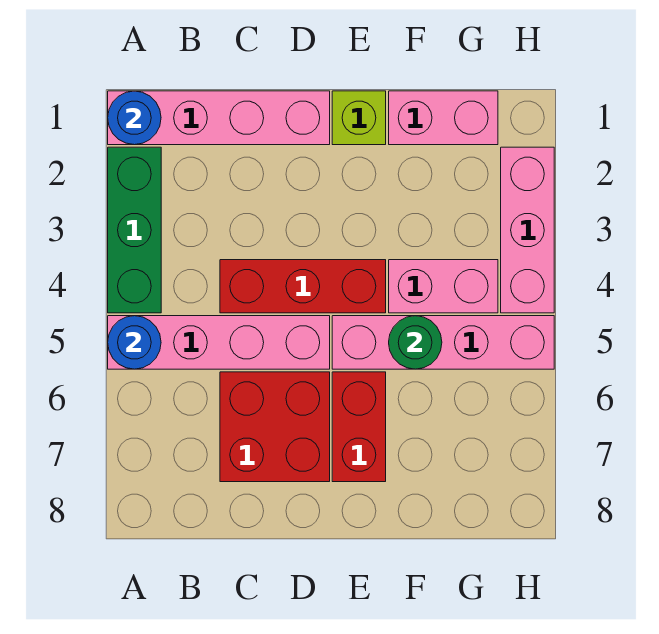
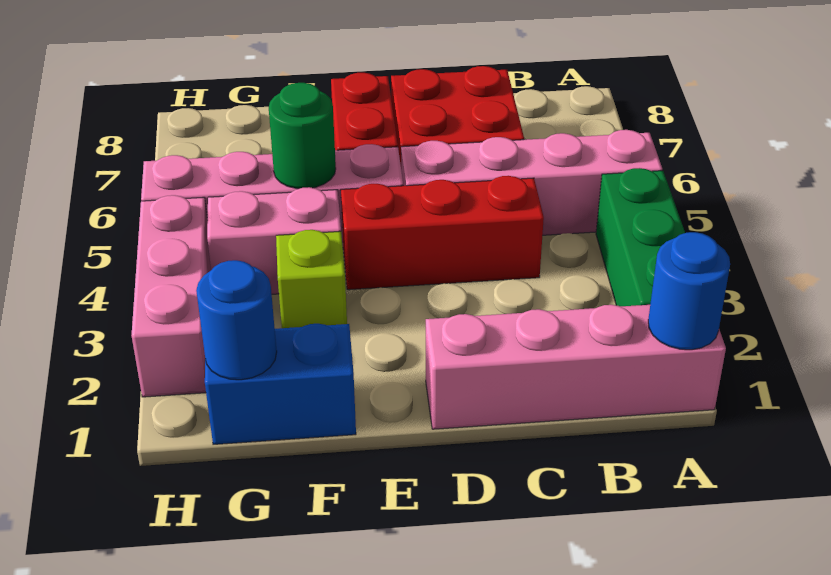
blue round brick A5 level 2 -> blue round brick G1 level 2
lime brick E1 level 1 -> lime brick F3 level 1
pink brick F1:G1 level 1 -> blue brick F1:G1 level 1

